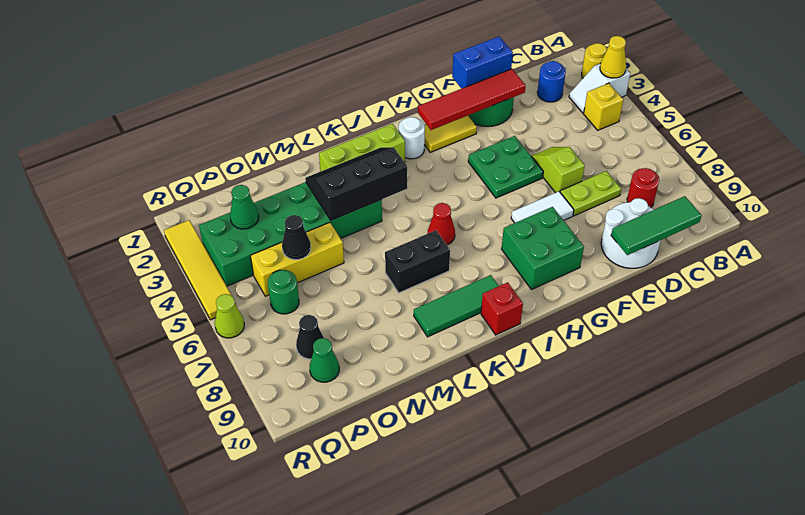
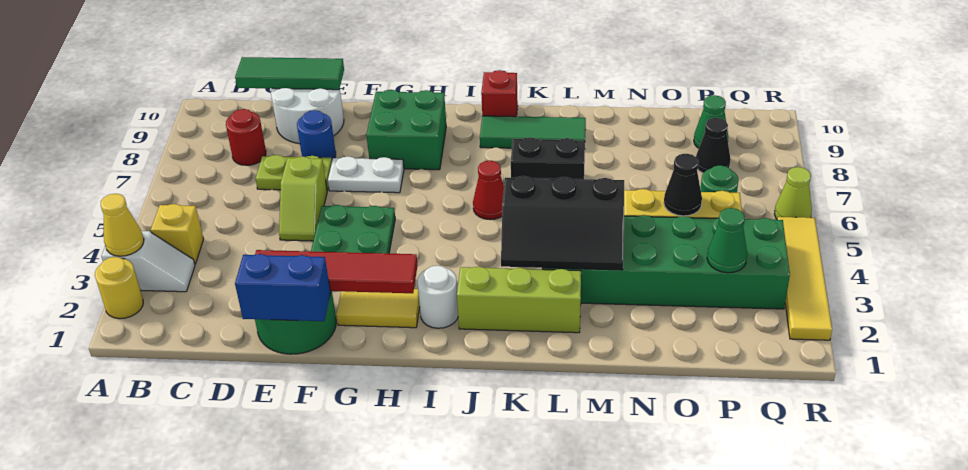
blue round brick C2 level 1 -> blue round brick E8 level 1
white tile F7:G7 level 1 -> white plate F7:G7 level 1

